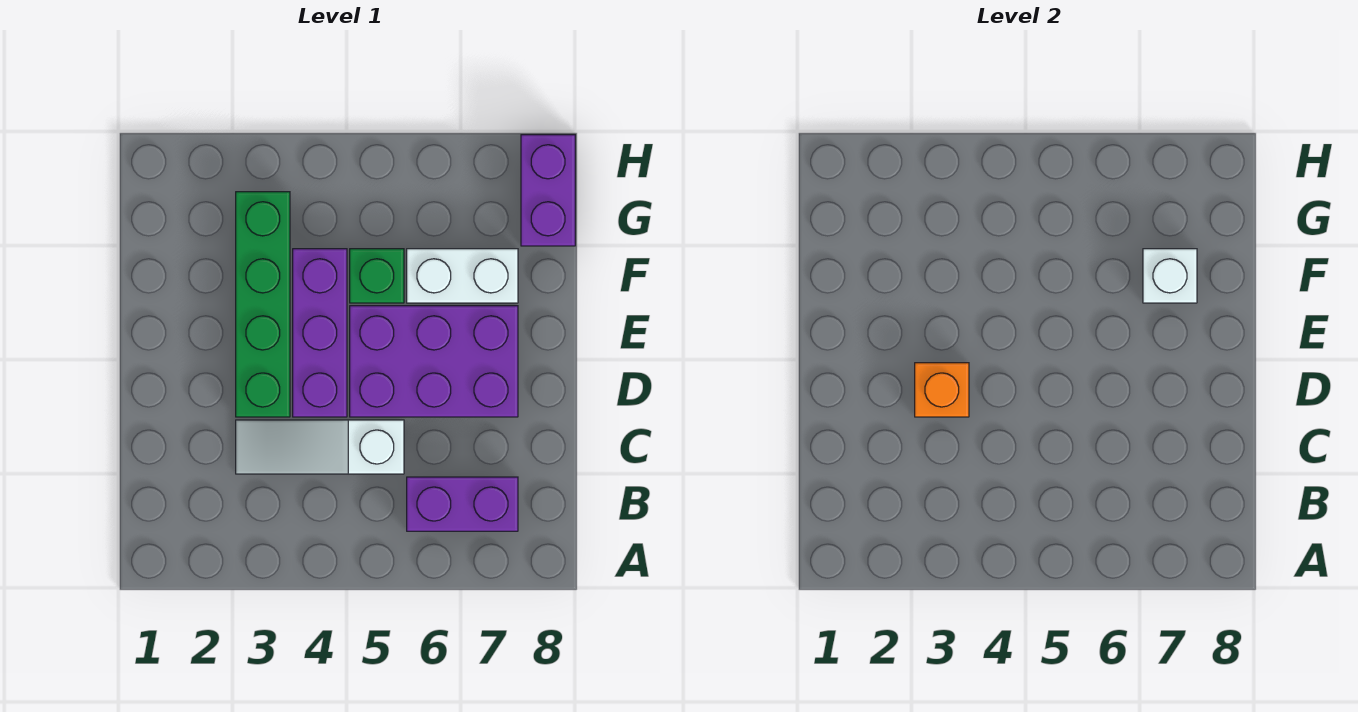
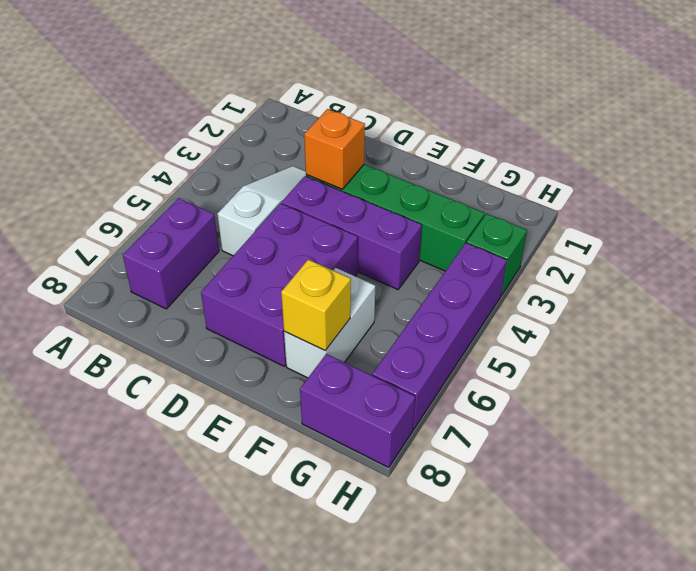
green brick F5 level 1 -> green brick H3 level 1
white brick F7 level 2 -> yellow brick F7 level 2
none -> purple brick H4:H7 level 1

